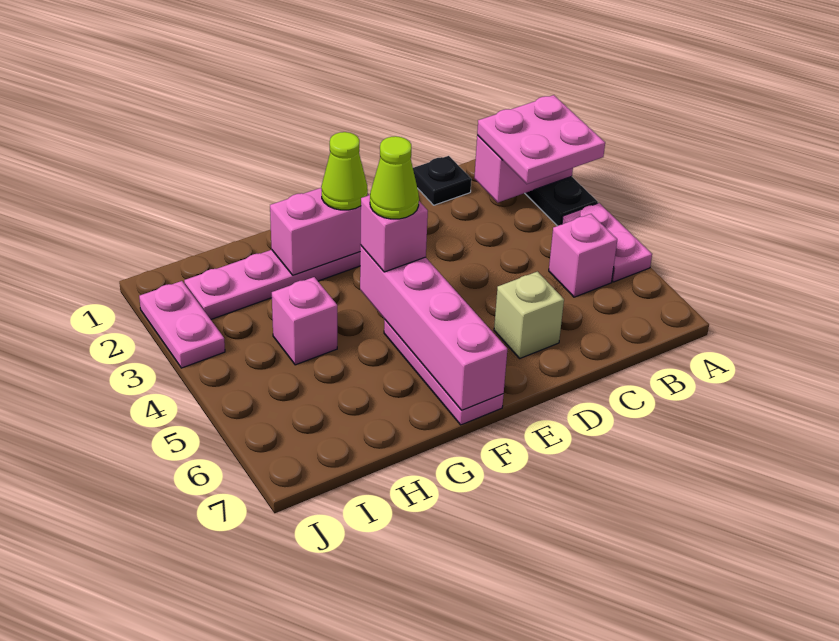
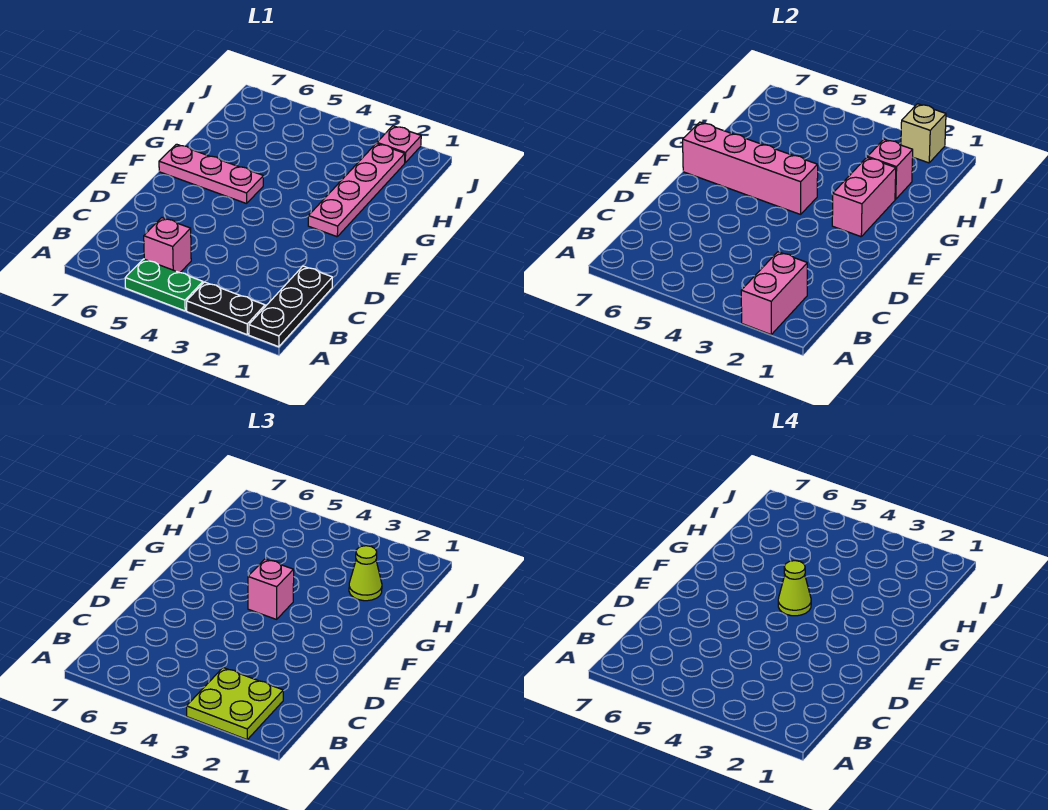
pink plate A2:B3 level 3 -> lime plate A2:B3 level 3
pink plate A4:A5 level 1 -> green plate A4:A5 level 1
black plate C1 level 1 -> black plate A1:C1 level 1
tan brick D6 level 1 -> tan brick J2 level 2
lime cone F2 level 3 -> lime cone H2 level 3
pink brick H4 level 1 -> pink brick H2 level 2
pink plate J2:J3 level 1 -> pink plate J2 level 1

